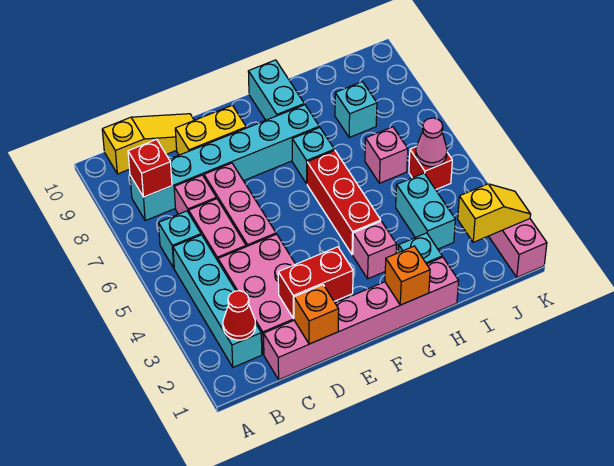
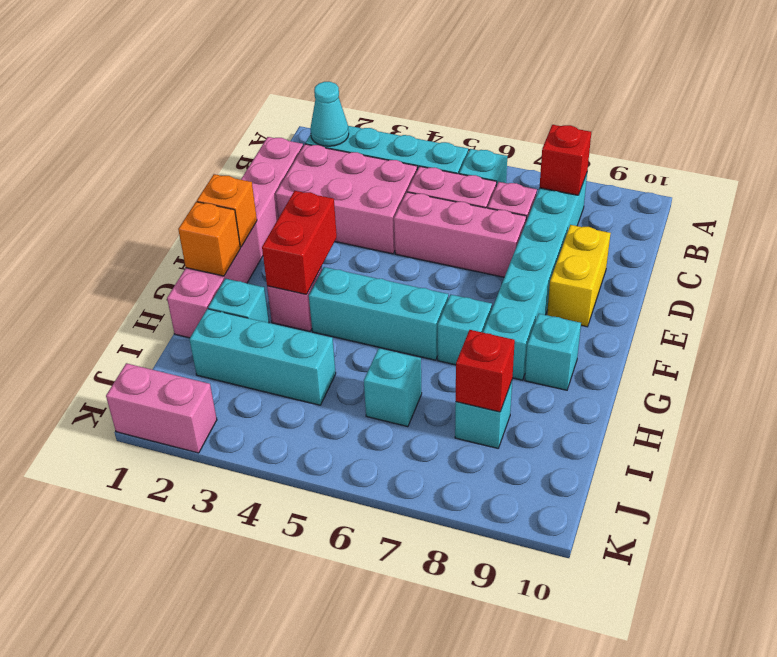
red cone B2 level 2 -> cyan cone B2 level 2
yellow slope B10:D10 level 1 top B -> none
orange brick D1 level 2 -> orange brick F1 level 2
red brick D2:E2 level 2 -> red brick F3:G3 level 2
red brick G4:G6 level 1 -> cyan brick G4:G6 level 1
cyan brick G9:G10 level 1 -> cyan brick G9 level 1
cyan brick I3:I4 level 1 -> cyan brick I2:I4 level 1
pink brick I6 level 1 -> cyan brick I6 level 1
yellow slope J2:K2 level 2 top J -> none
red brick J5 level 1 -> red brick I8 level 2
pink cone J5 level 2 -> none

